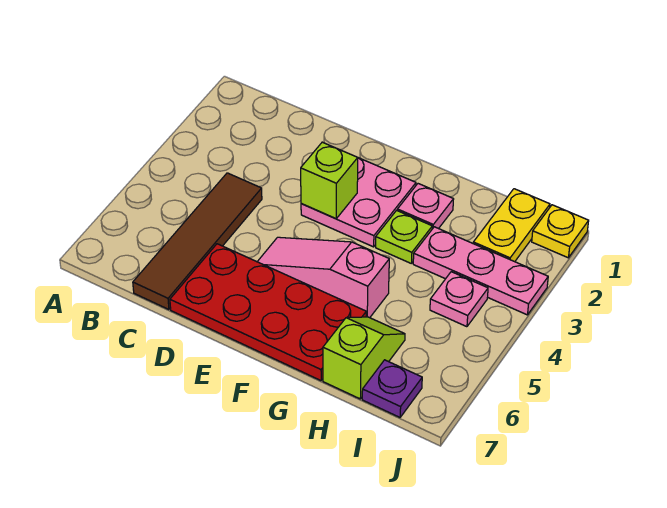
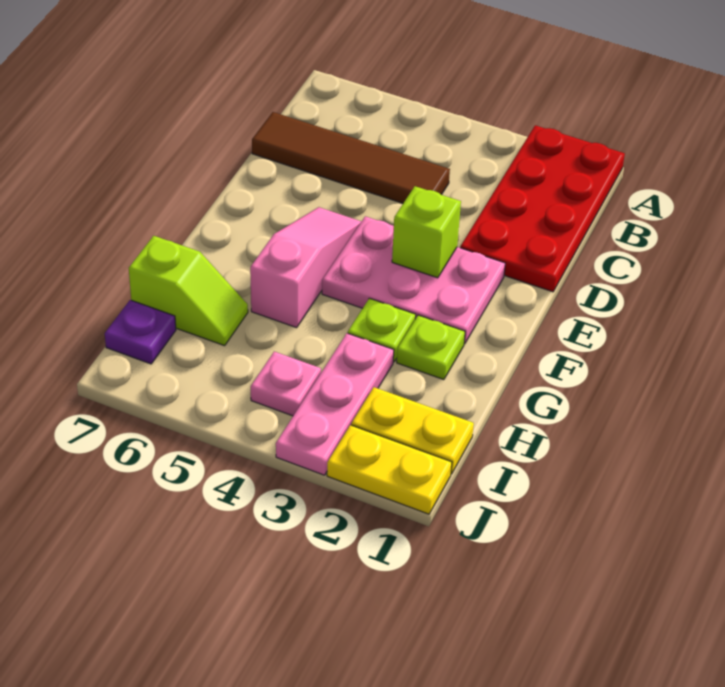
red plate D6:G7 level 1 -> red plate A1:D2 level 1
pink plate E2:F3 level 1 -> pink plate E2:F4 level 1
pink plate G2 level 1 -> lime plate G2 level 1
yellow plate J1 level 1 -> yellow plate J1:J2 level 1

